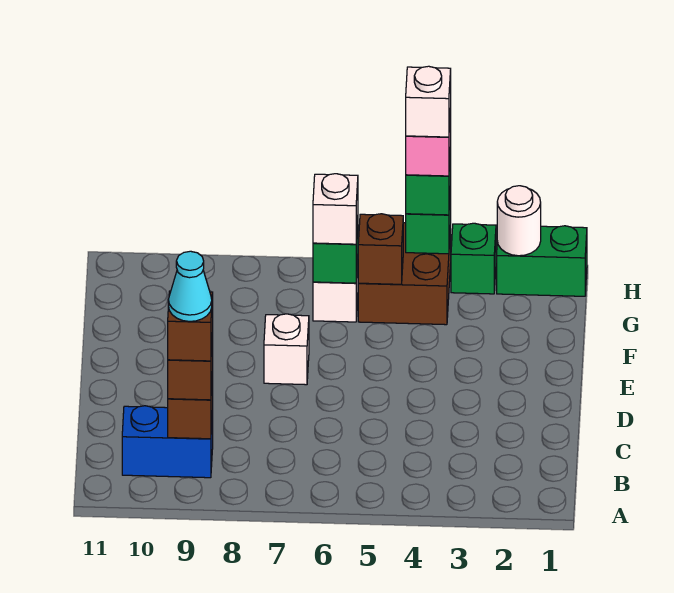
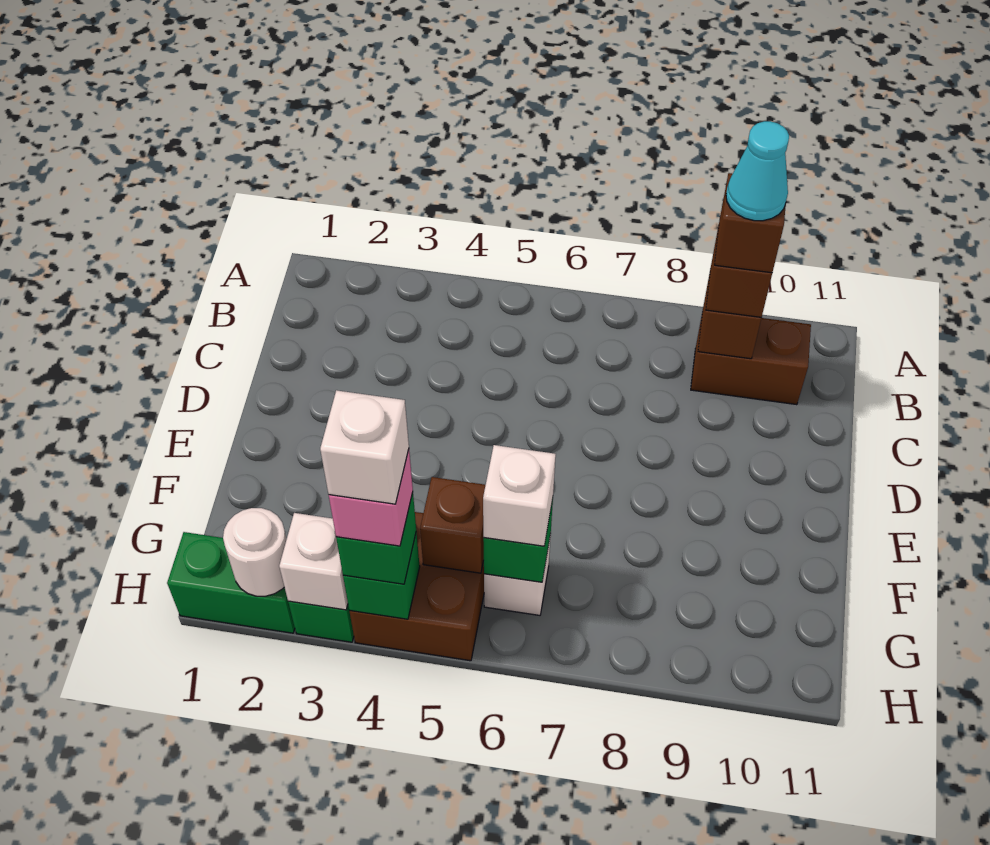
blue brick B9:B10 level 1 -> brown brick B9:B10 level 1
white brick E7 level 1 -> white brick H3 level 2

